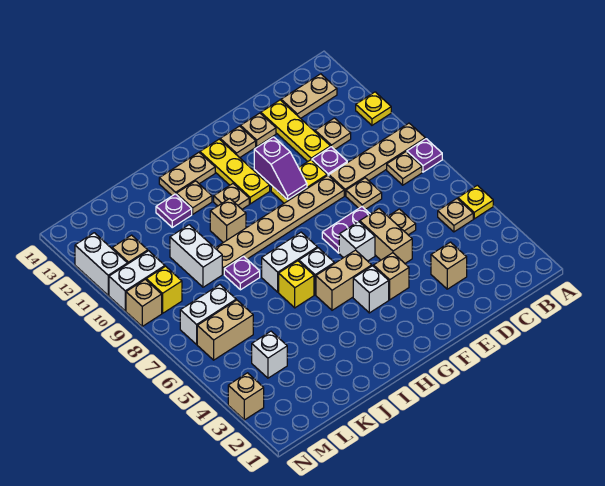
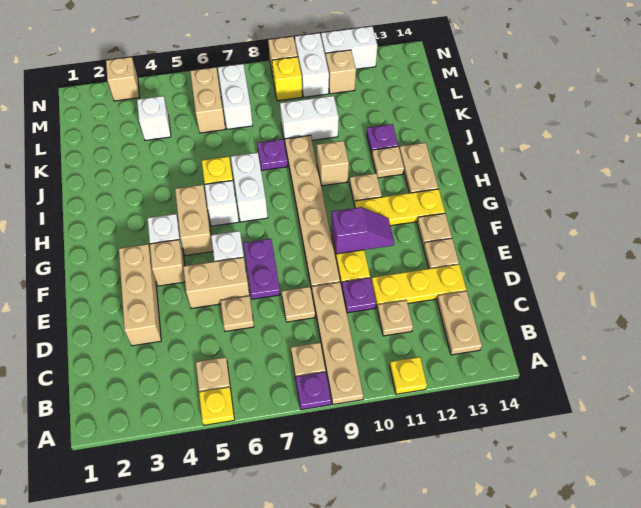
tan brick D3 level 1 -> tan brick D3:F3 level 1
purple slope F10:F11 level 2 top 11 -> purple slope F10:F11 level 2 top 10

